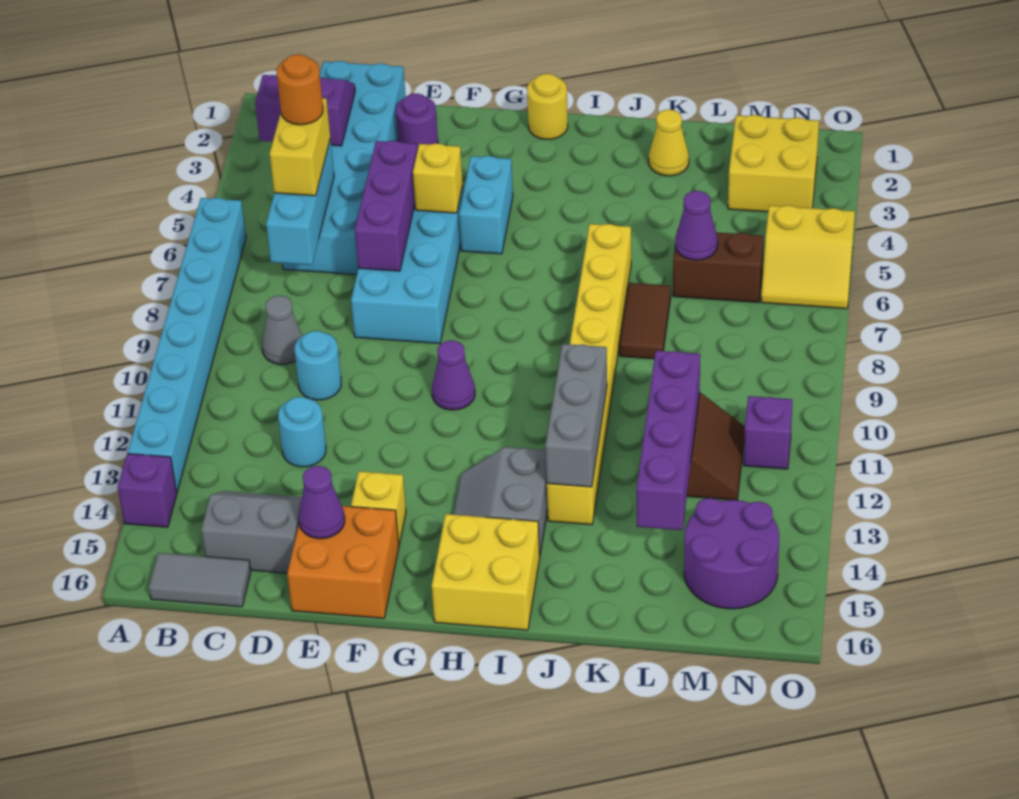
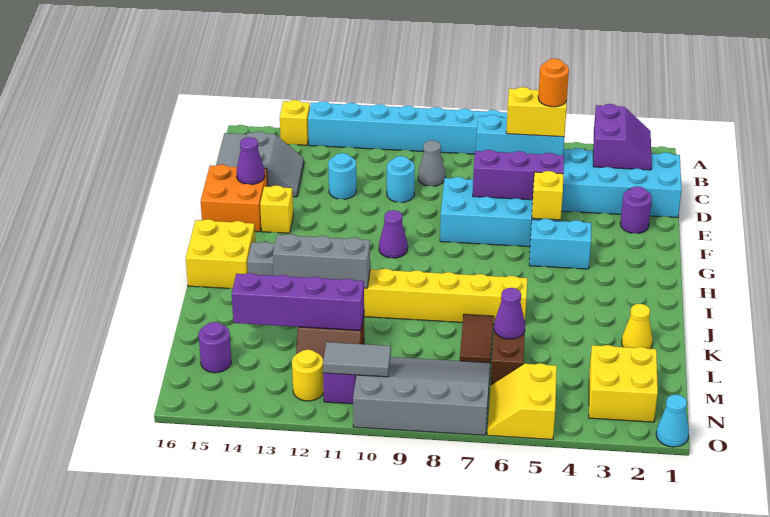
purple brick A14 level 1 -> yellow brick A14 level 1
yellow round brick H1 level 1 -> yellow round brick N12 level 1
brown tile K7:K8 level 1 -> brown tile K7:L7 level 1
none -> grey slope M7:O10 level 1 top O
purple round brick M14:N15 level 1 -> purple round brick M15 level 1
none -> grey tile N10:N11 level 2
none -> cyan cone O1 level 1

